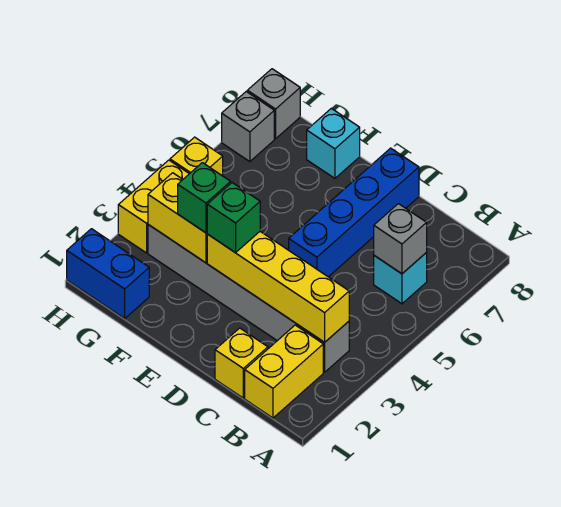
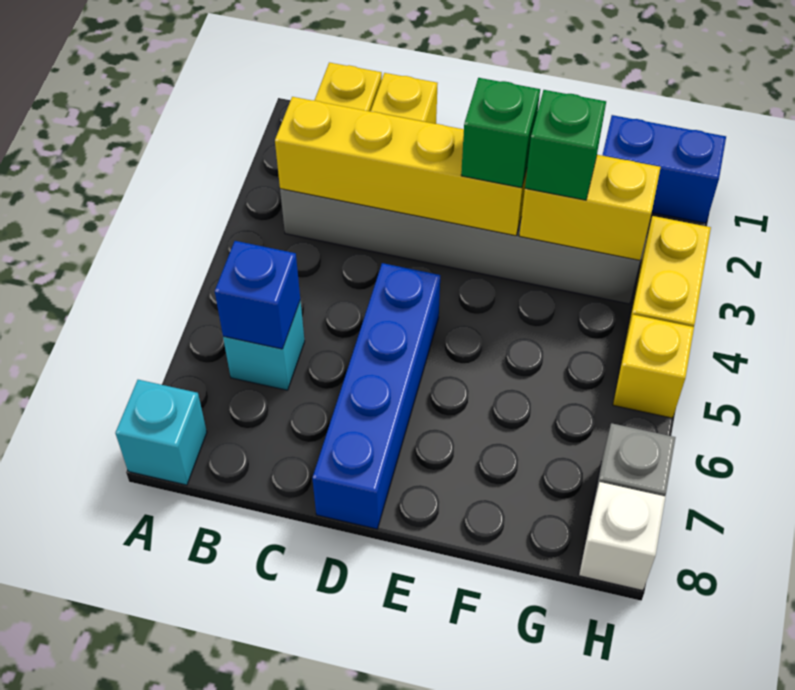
grey brick B6 level 2 -> blue brick B6 level 2
cyan brick F8 level 1 -> cyan brick A8 level 1
grey brick H8 level 1 -> white brick H8 level 1

